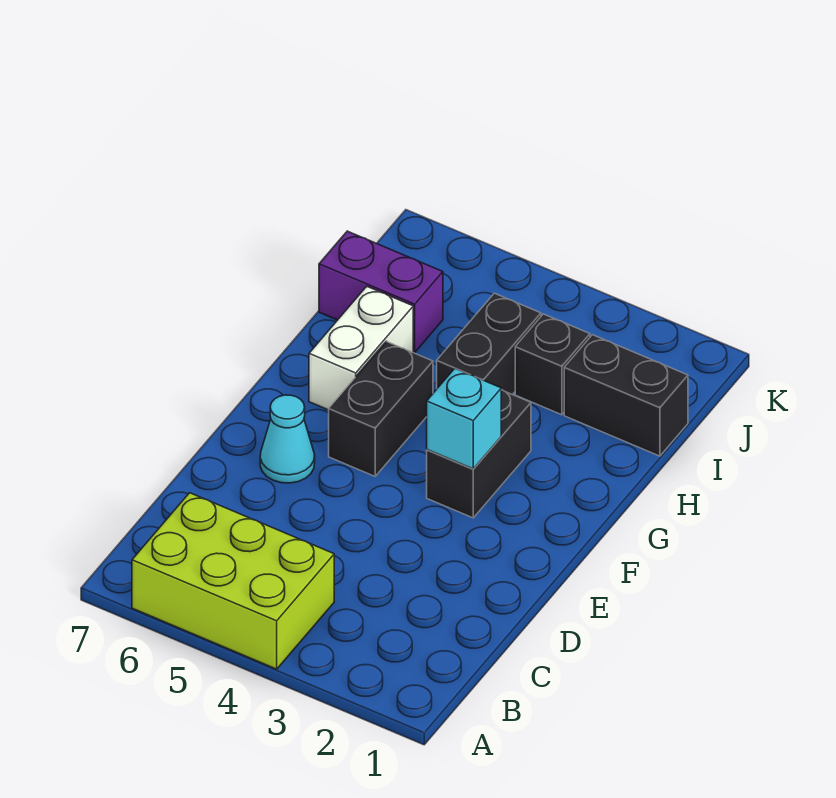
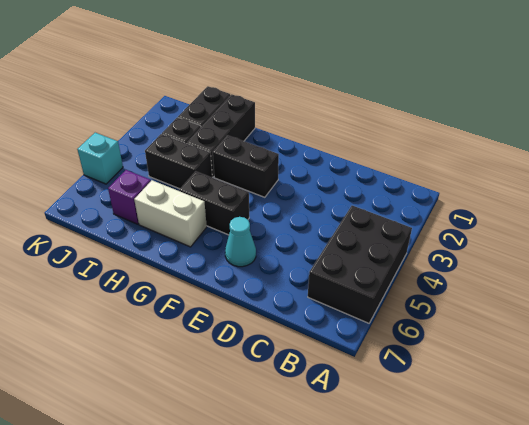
lime brick A4:B6 level 1 -> black brick A4:B6 level 1
cyan brick F3 level 2 -> cyan brick K5 level 1
none -> black brick H1:H3 level 1
purple brick I6:I7 level 1 -> purple brick I6 level 1

